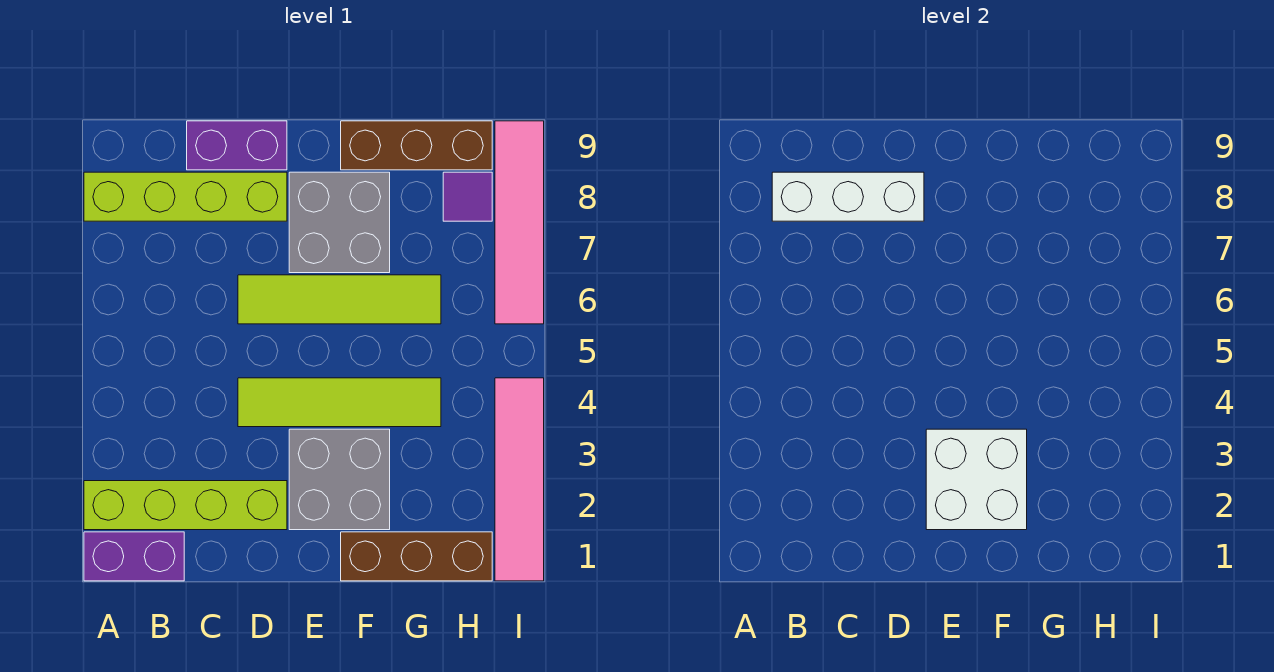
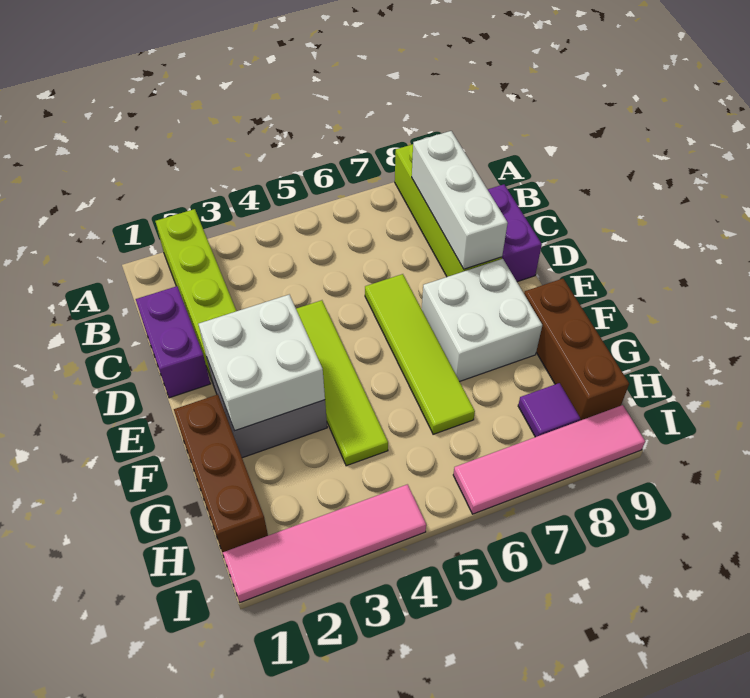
purple brick A1:B1 level 1 -> purple brick C1:D1 level 1
grey brick E7:F8 level 1 -> white brick E7:F8 level 1

